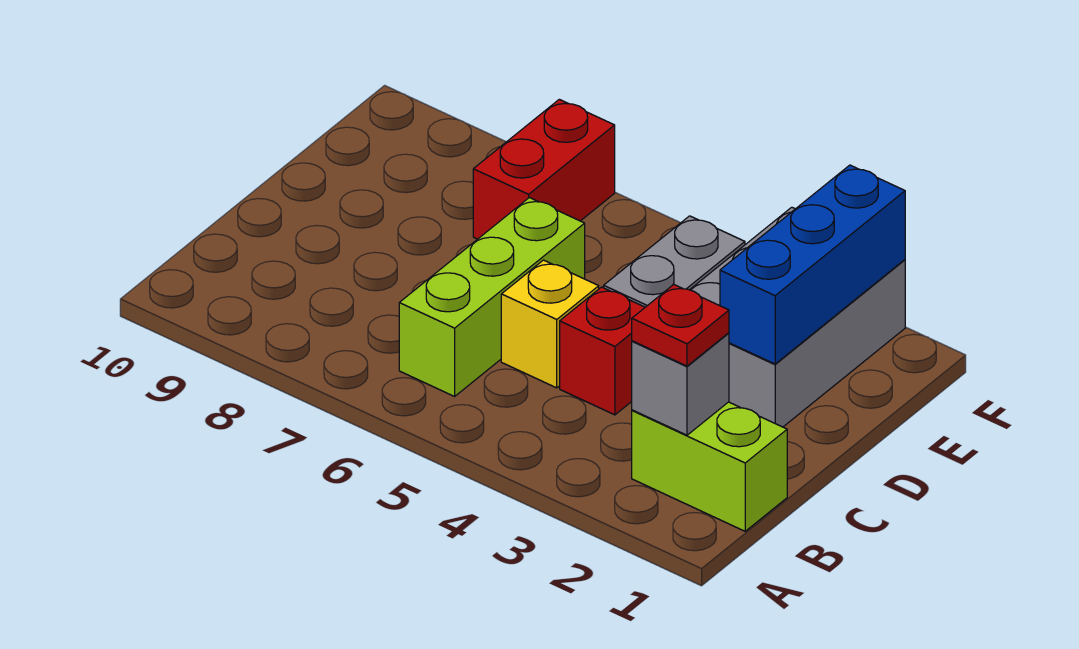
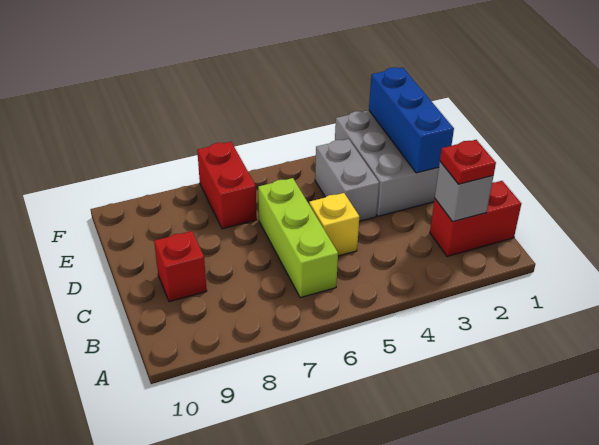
lime brick B1:B2 level 1 -> red brick B1:B2 level 1
red brick C4 level 1 -> red brick C9 level 1

